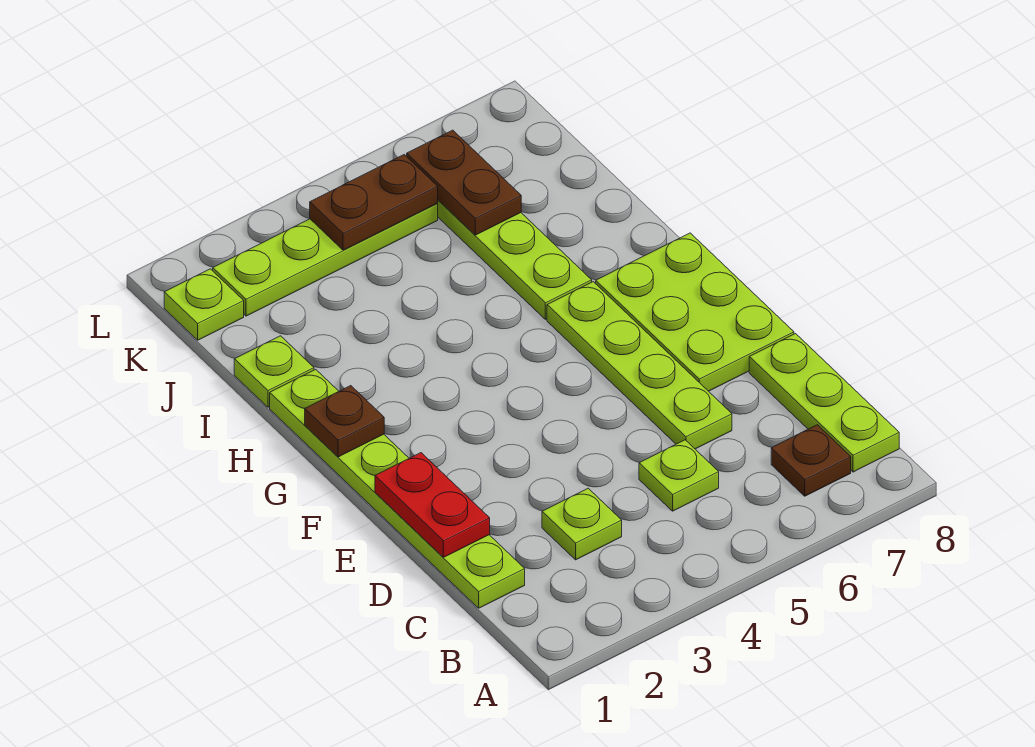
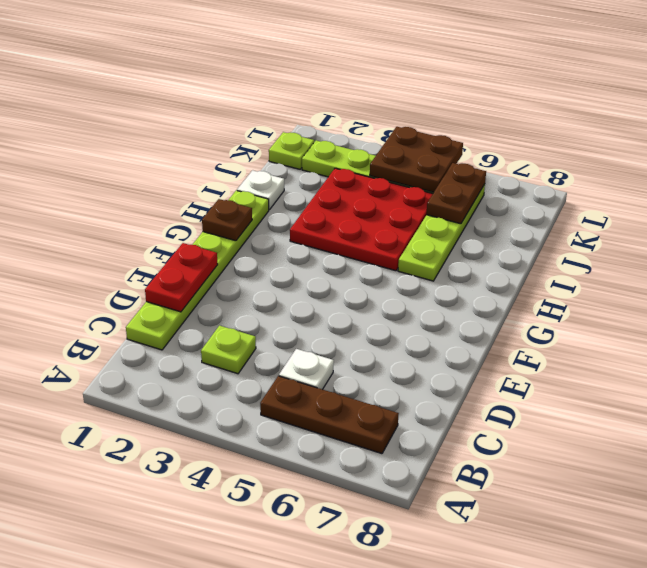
brown plate B7 level 1 -> brown plate B5:B7 level 1
lime plate B8:D8 level 1 -> none
lime plate C5 level 1 -> white plate C5 level 1
lime plate D6:G6 level 1 -> none
lime plate E7:G8 level 1 -> none
none -> red plate H3:J5 level 1
lime plate I1 level 1 -> white plate I1 level 1
brown plate K4:K5 level 2 -> brown plate K4:L5 level 2

